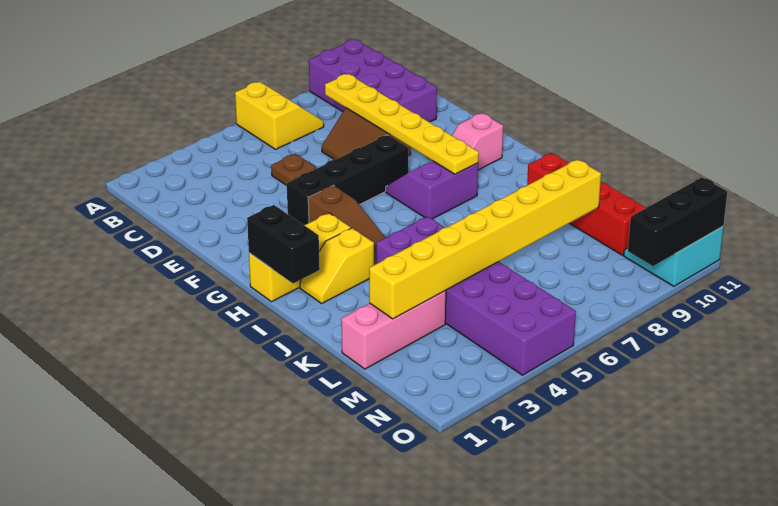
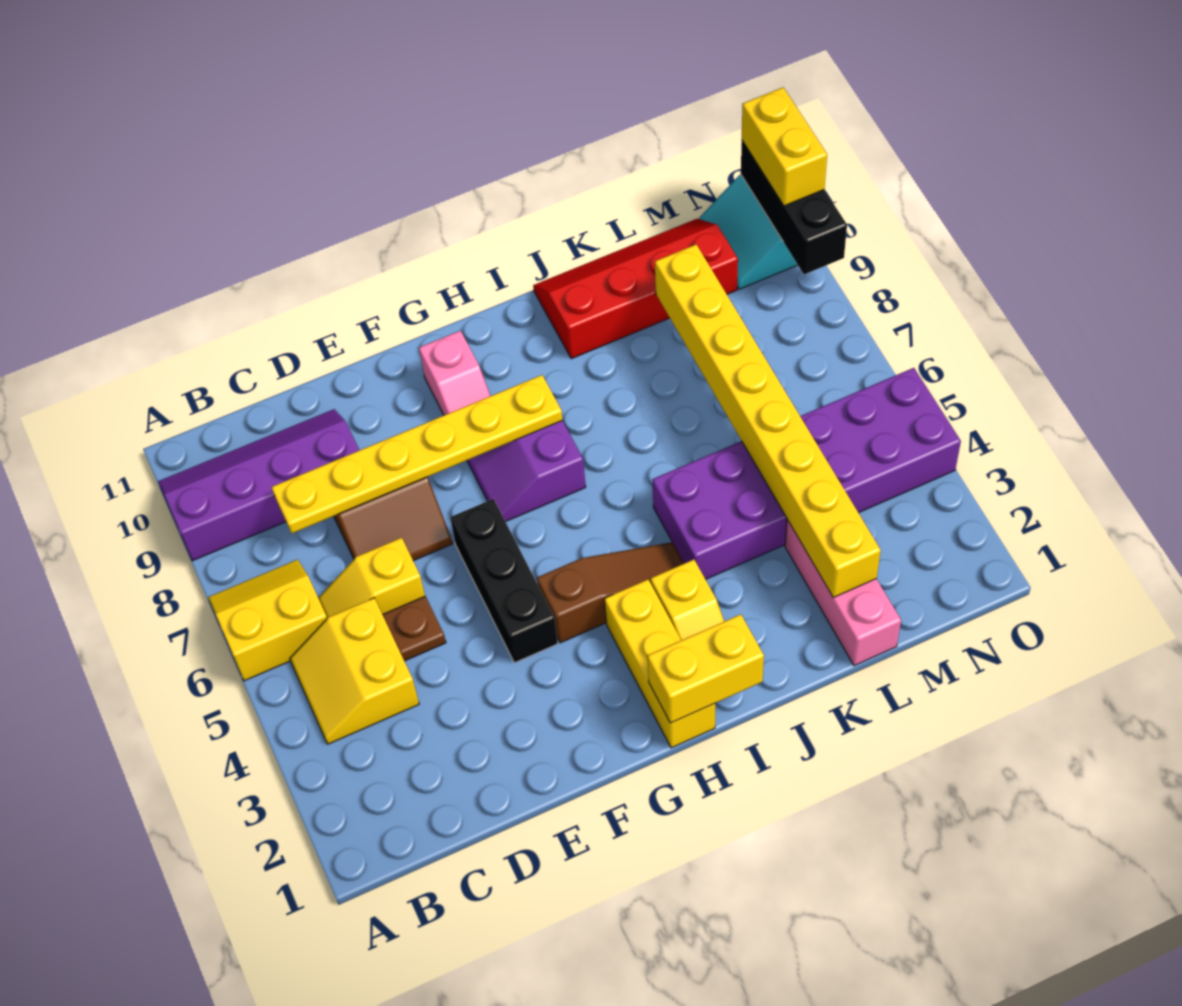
purple brick A9:D10 level 1 -> purple slope A9:D10 level 1 top 9
none -> yellow slope B4:C5 level 1 top C
none -> yellow slope C6:D6 level 1 top D
black brick F4:F7 level 1 -> black brick F4:F6 level 1
black brick H1:I1 level 2 -> yellow brick H1:I1 level 2
none -> yellow brick O10:O11 level 3

